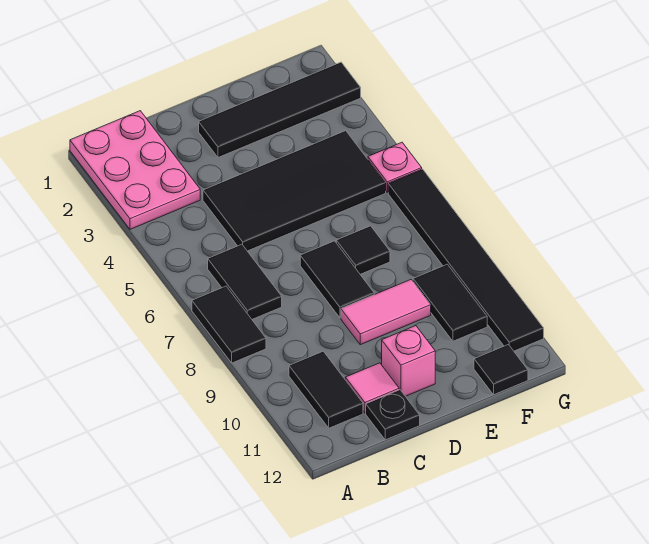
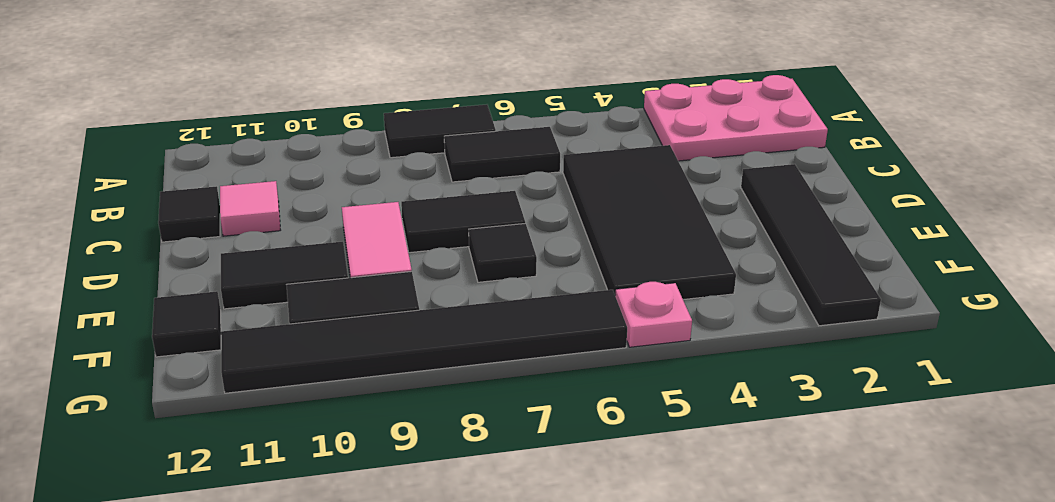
black tile B10:B11 level 1 -> black tile E10:E11 level 1
black plate C12 level 1 -> black tile C12 level 1
pink brick D11 level 1 -> none

